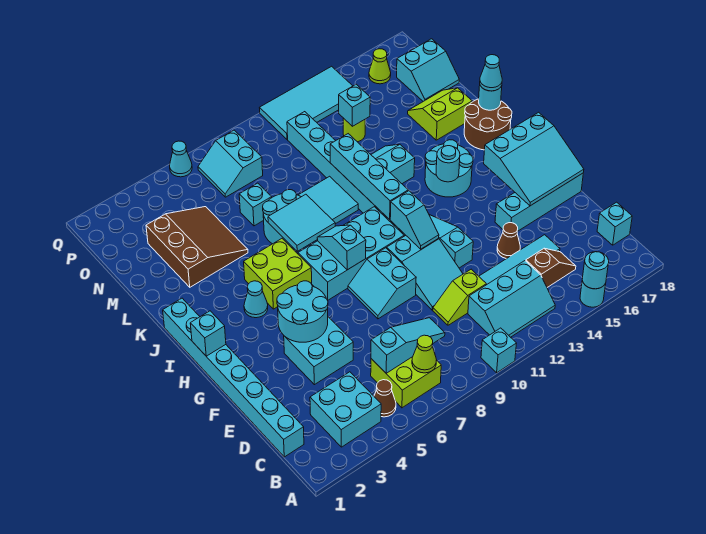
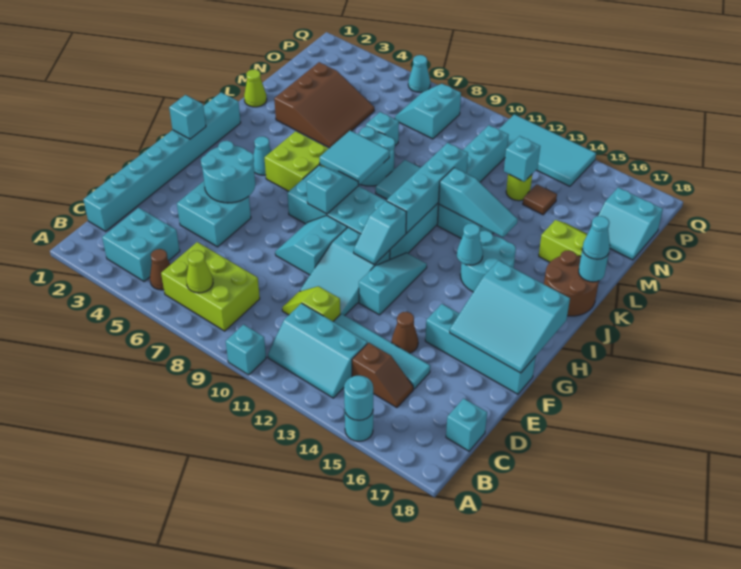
lime brick B6:C7 level 1 -> lime brick B6:C8 level 1
cyan slope C6:C8 level 2 top 6 -> cyan slope K12:K14 level 2 top 12
cyan round brick I14 level 2 -> cyan cone I14 level 2
none -> brown tile N14 level 1
lime cone P16 level 1 -> lime cone L1 level 1

